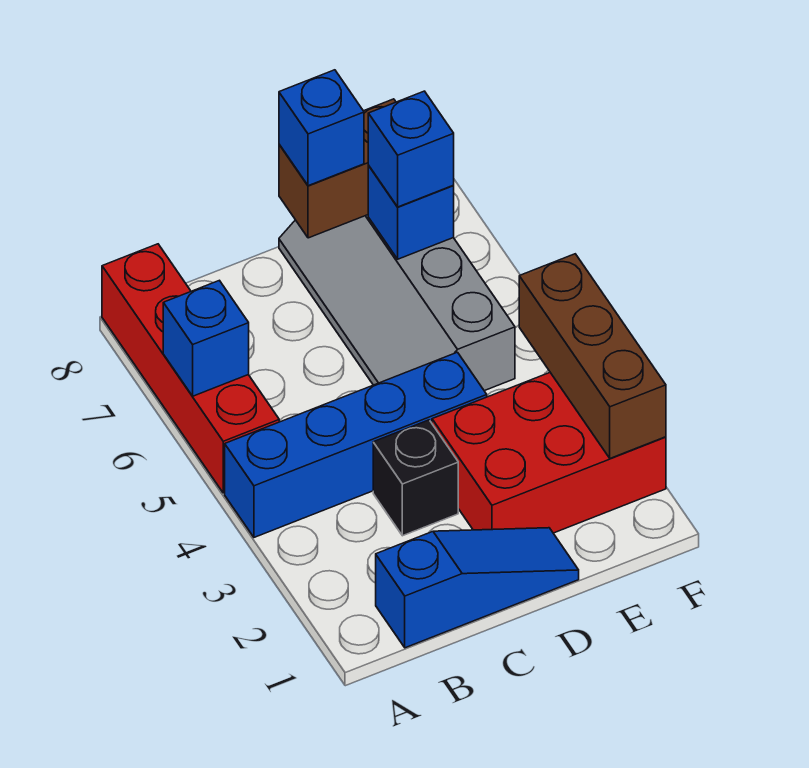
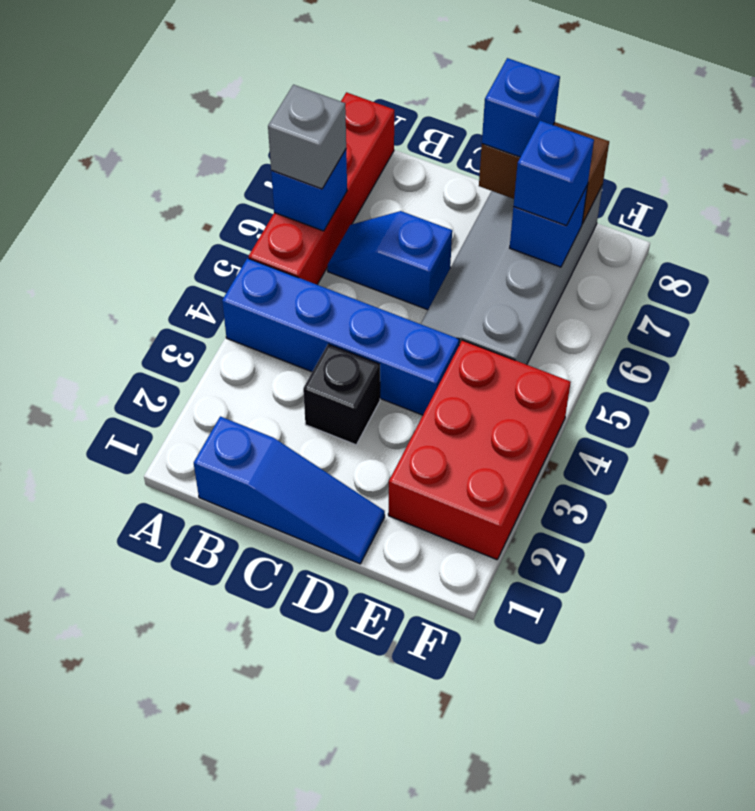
none -> grey brick A6 level 3
none -> blue slope B6:C6 level 1 top C
red brick D2:F3 level 1 -> red brick E2:F4 level 1
brown brick F2:F4 level 2 -> none

